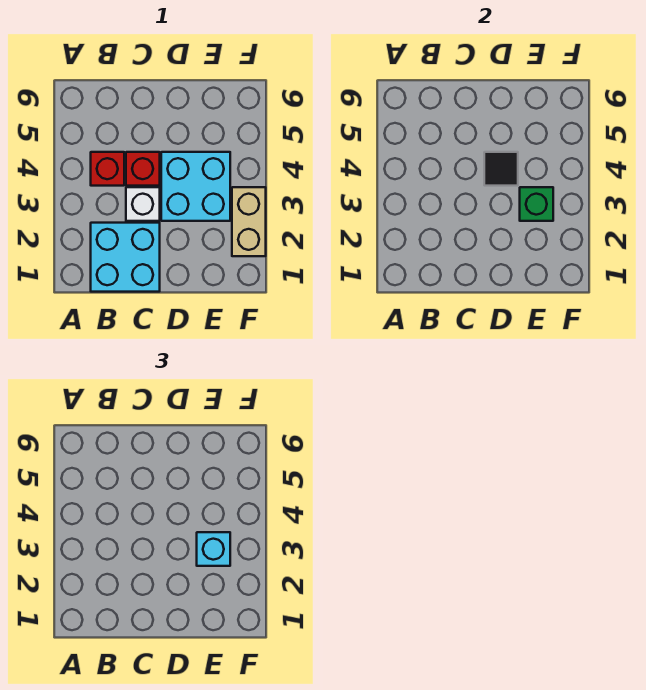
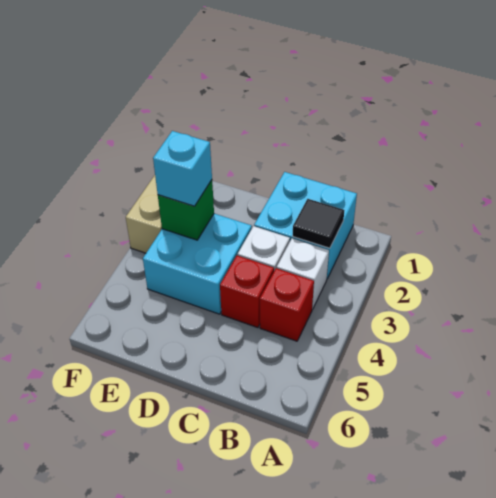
none -> white brick B3 level 1
black tile D4 level 2 -> black tile B2 level 2

